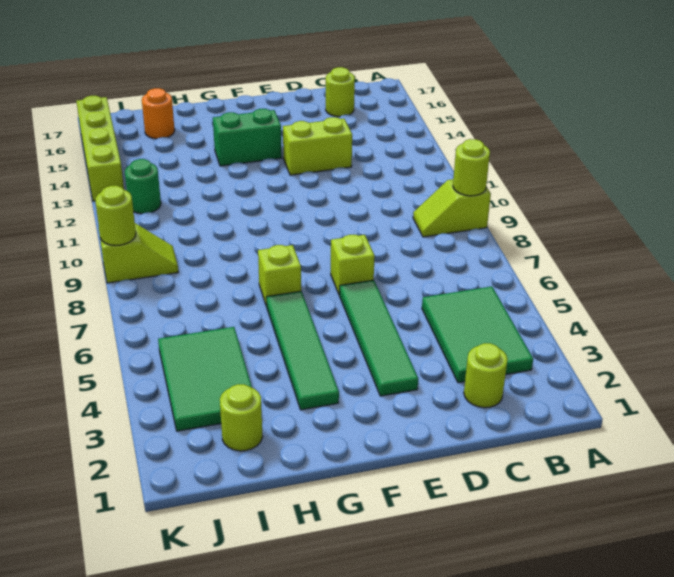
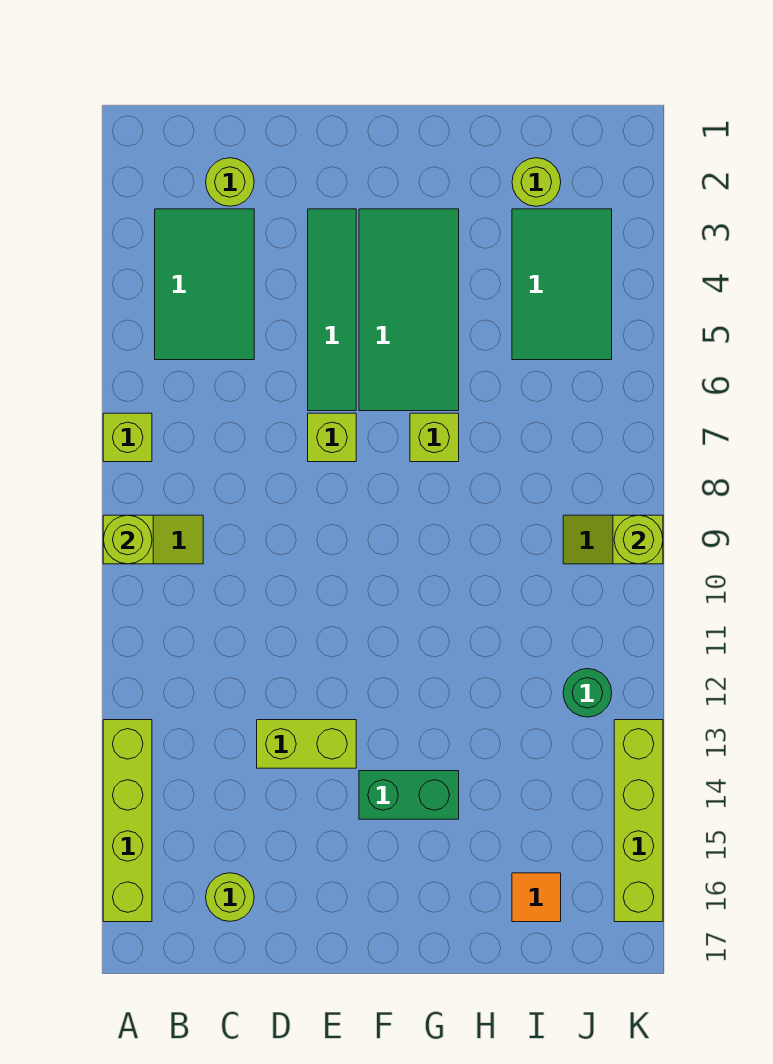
none -> lime brick A7 level 1
none -> lime brick A13:A16 level 1
green tile G3:G6 level 1 -> green tile F3:G6 level 1
orange round brick I16 level 1 -> orange tile I16 level 1

